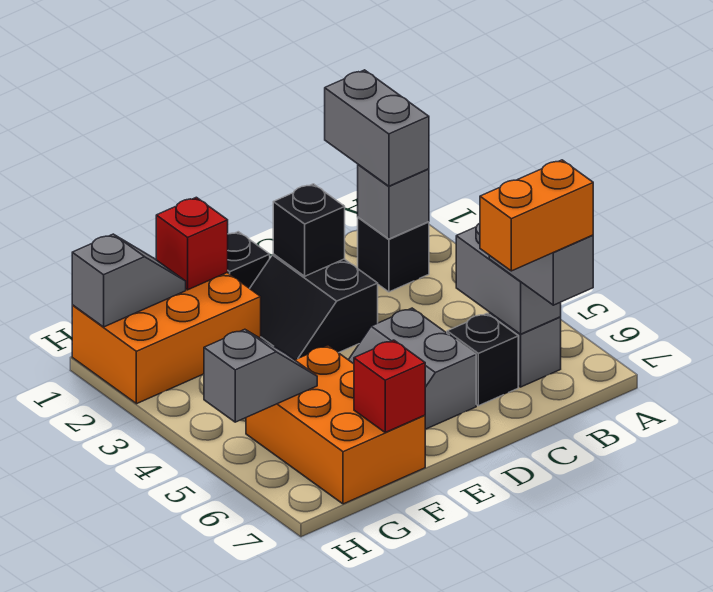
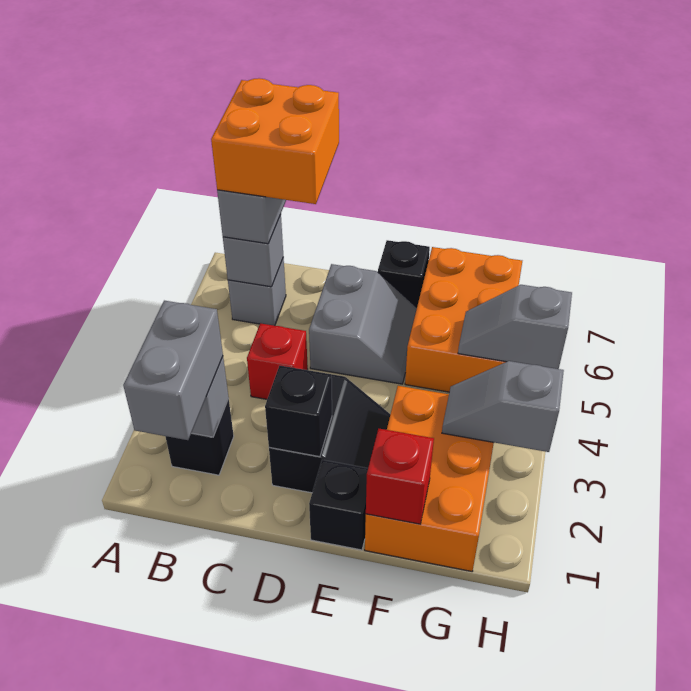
grey brick B5:B6 level 2 -> grey brick B6 level 2
orange brick B7:C7 level 4 -> orange brick B6:C7 level 4
black brick C6 level 1 -> black brick E7 level 1
orange brick F1:H2 level 1 -> orange brick F1:G3 level 1
red brick F7 level 2 -> red brick C4 level 1
grey slope G1:H1 level 2 top H -> grey slope G3:H3 level 2 top H

